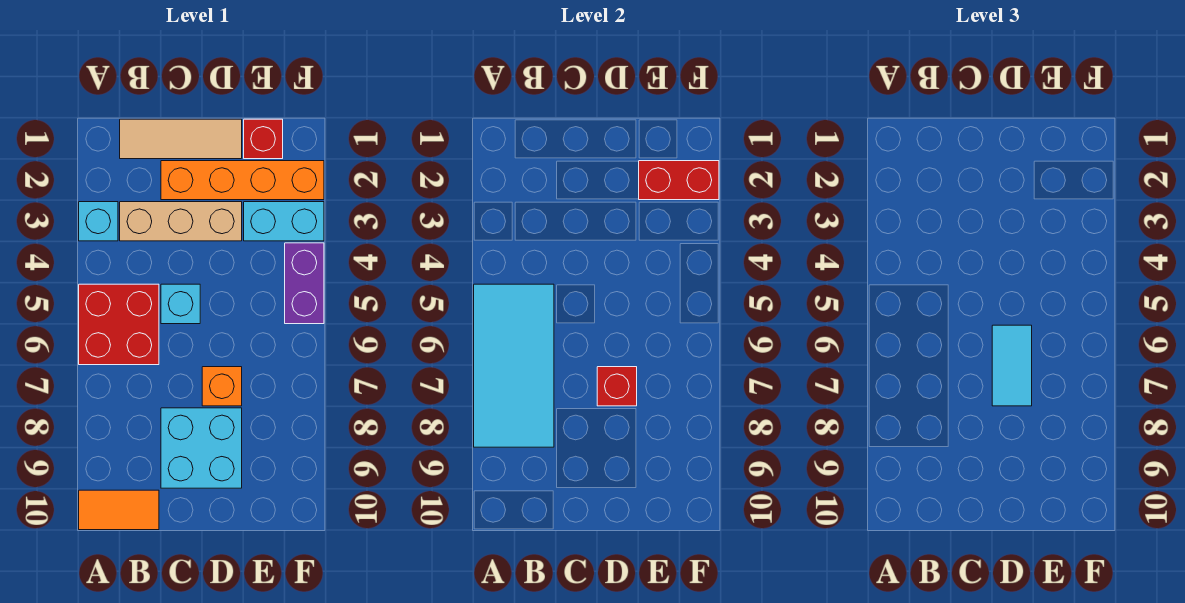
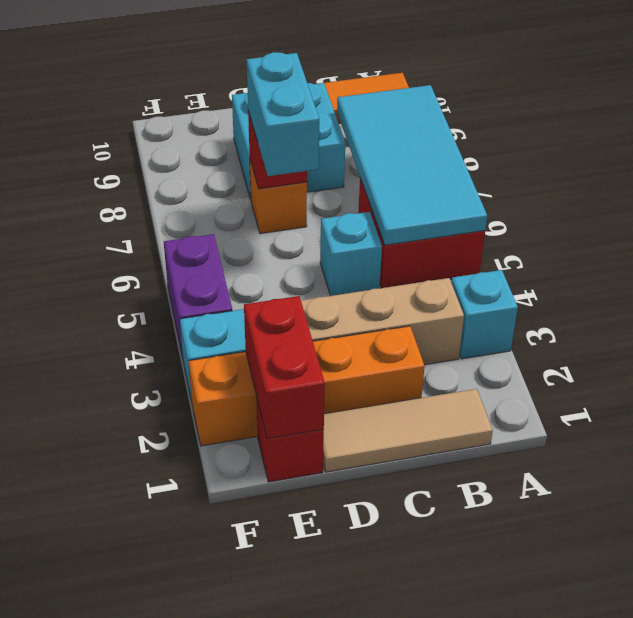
cyan tile D6:D7 level 3 -> cyan brick D6:D7 level 3
red brick E2:F2 level 2 -> red brick E1:E2 level 2

